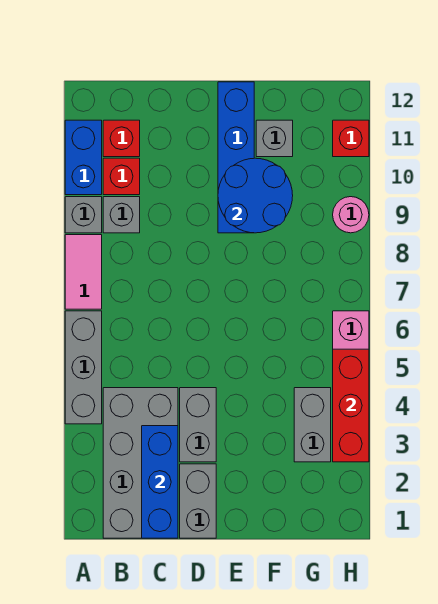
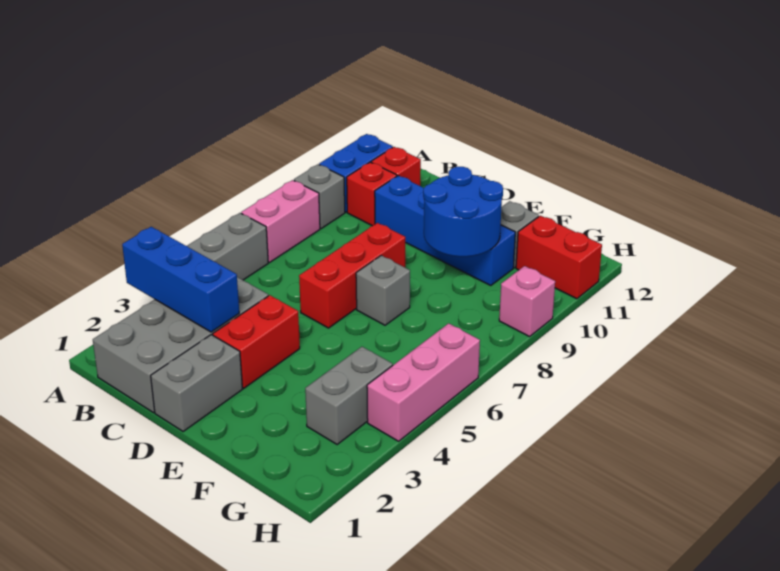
pink tile A7:A8 level 1 -> pink brick A7:A8 level 1
grey brick B9 level 1 -> grey brick E7 level 1
blue brick C1:C3 level 2 -> blue brick A3:C3 level 2
grey brick D3:D4 level 1 -> red brick D3:D4 level 1
blue brick E9:E12 level 1 -> blue brick C10:F10 level 1
red brick H3:H5 level 2 -> red brick D6:D8 level 1
pink round brick H9 level 1 -> pink brick H9 level 1
red brick H11 level 1 -> red brick G11:H11 level 1

